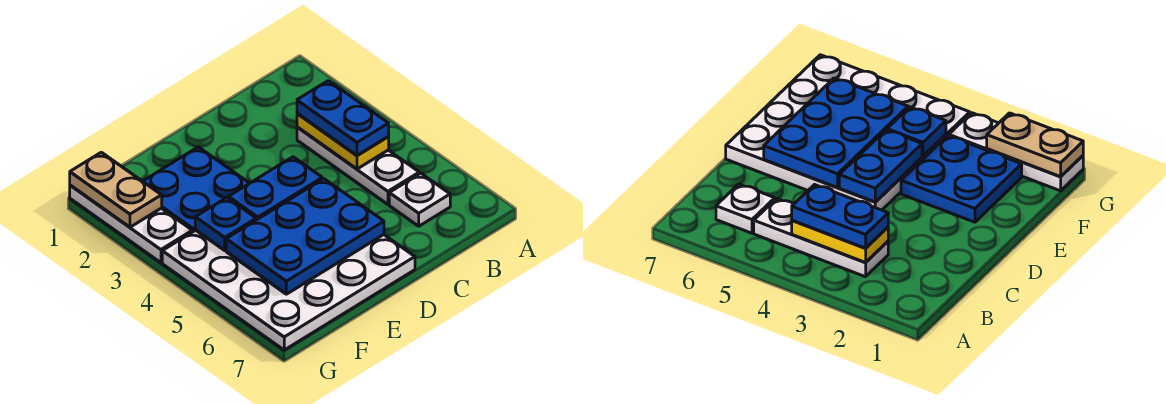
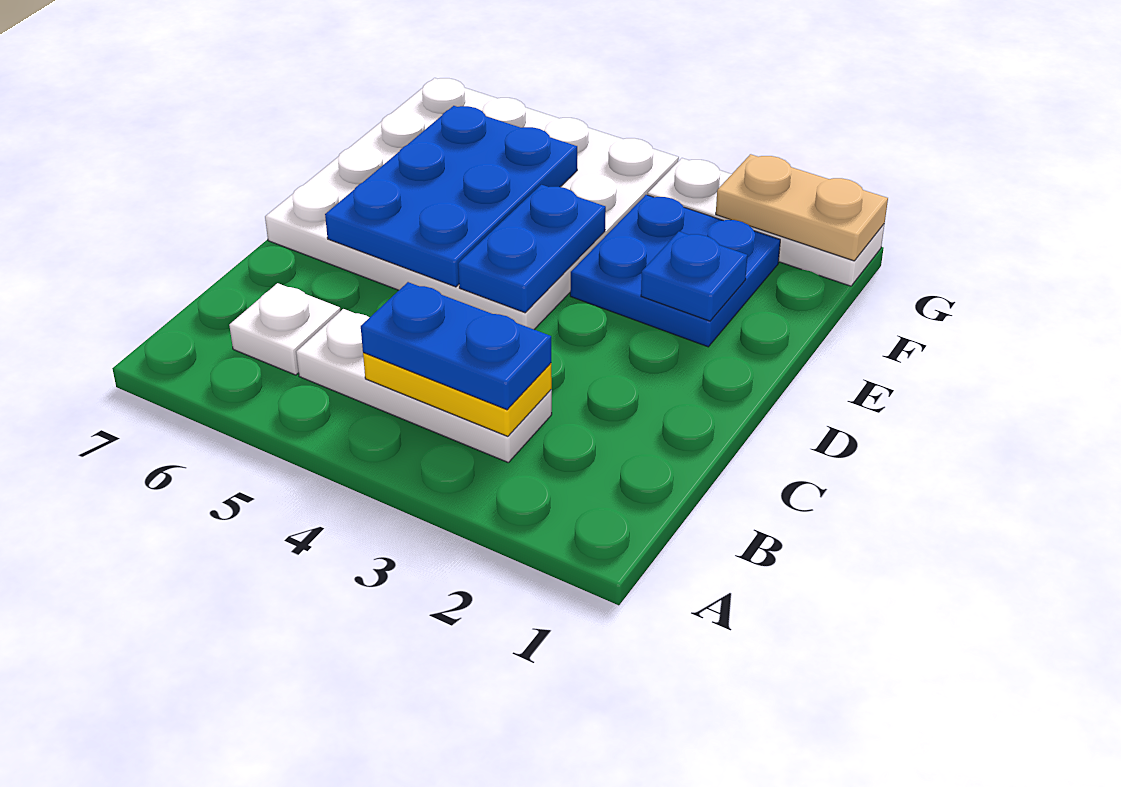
blue plate F4 level 2 -> blue plate E2 level 2

